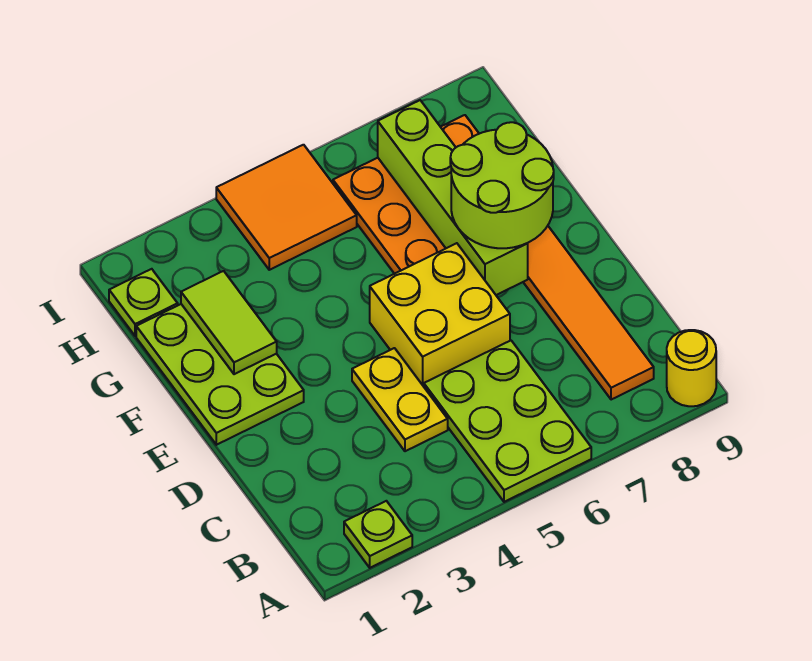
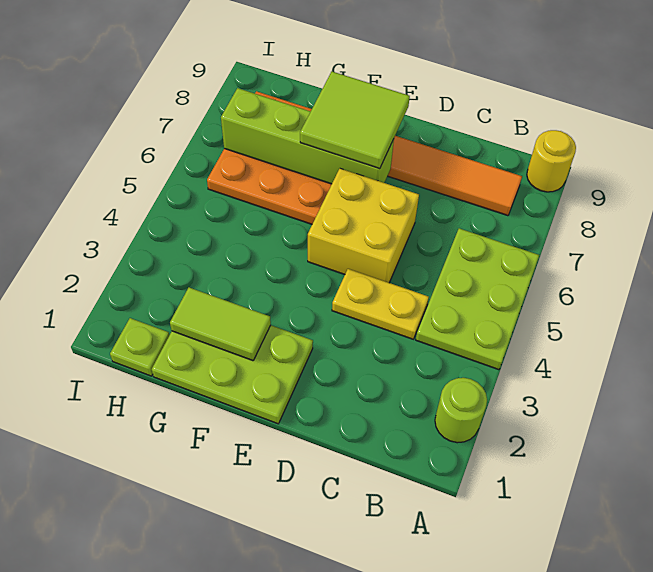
lime plate A2 level 1 -> lime round brick A2 level 1
lime plate A5:C6 level 1 -> lime plate A4:B6 level 1
lime round brick E7:F8 level 3 -> lime tile E7:F8 level 3
orange tile H4:I5 level 1 -> none

